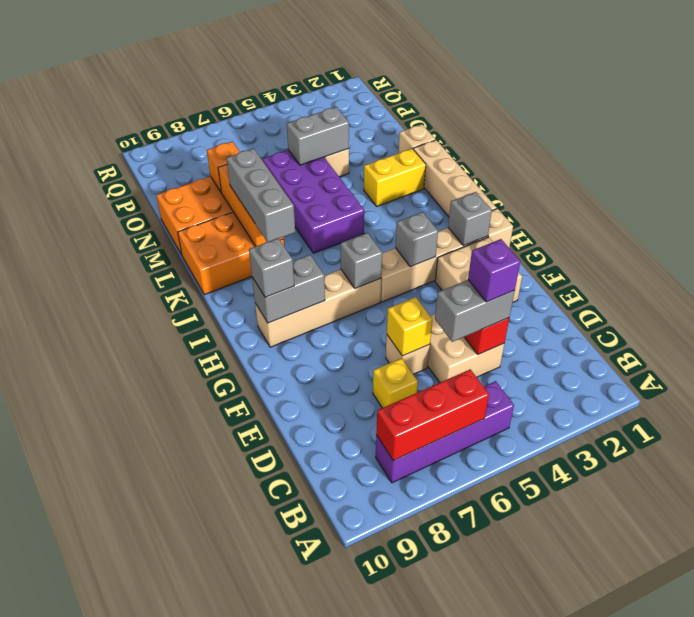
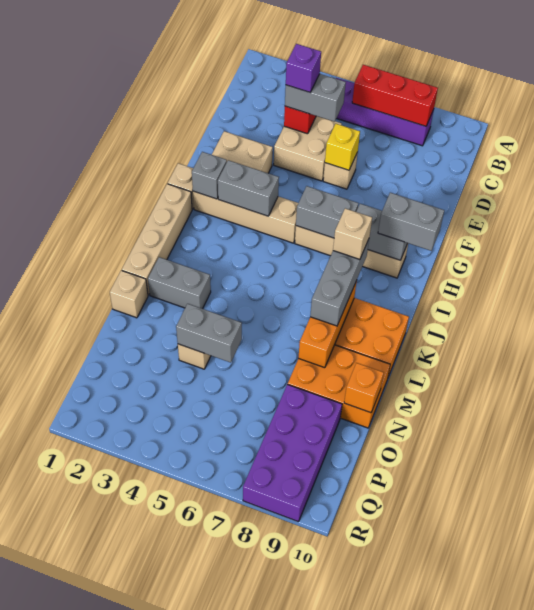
yellow brick D7 level 1 -> none
grey brick H4 level 2 -> grey brick H3:H4 level 2
grey brick H6 level 2 -> grey brick H6:H7 level 2
grey brick H9 level 3 -> grey brick H9:H10 level 3
none -> tan brick J8 level 4
purple brick K5:N6 level 1 -> purple brick O8:R9 level 1
yellow brick L2:L3 level 1 -> grey brick L2:L3 level 1
orange brick N8 level 2 -> orange brick N10 level 2

